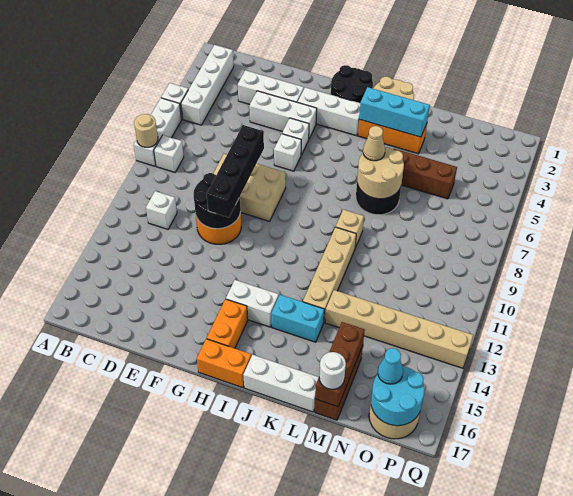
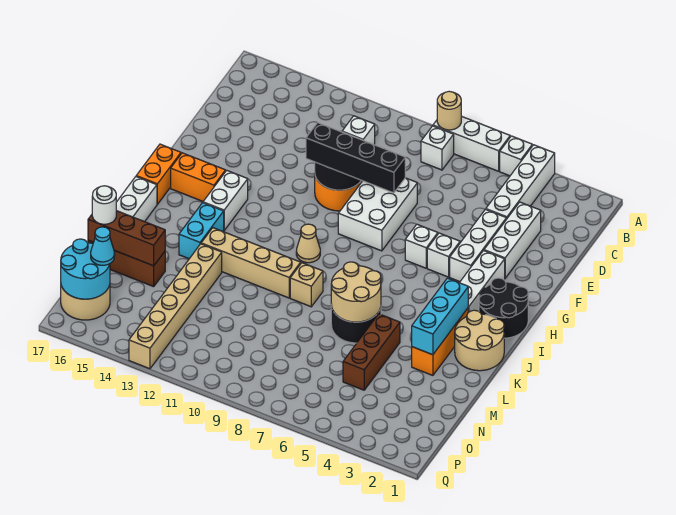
white brick B2:B5 level 1 -> white brick A4:D4 level 1
tan brick E8:G9 level 1 -> white brick E8:G9 level 1
tan cone K6 level 3 -> tan cone I10 level 1

